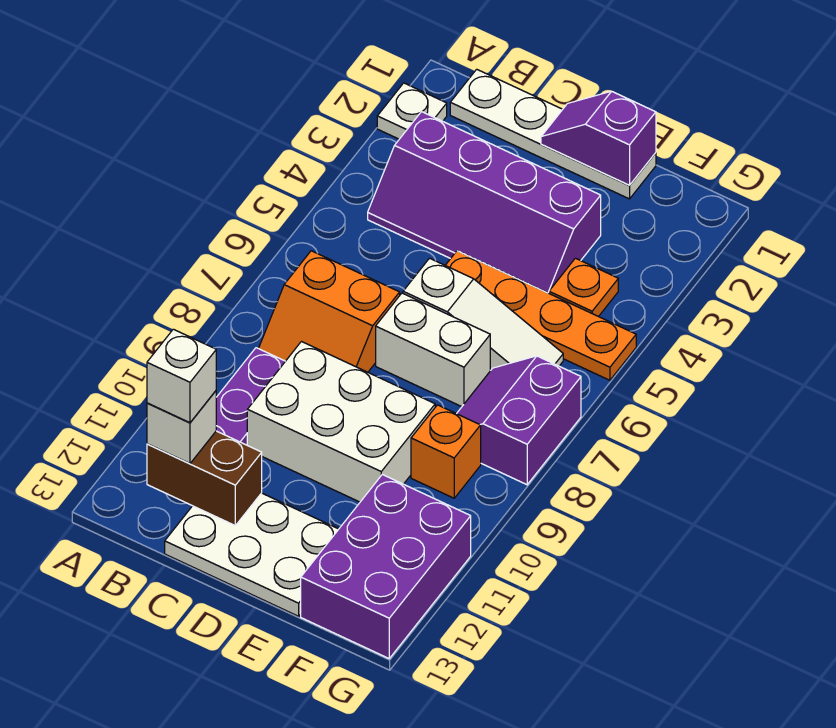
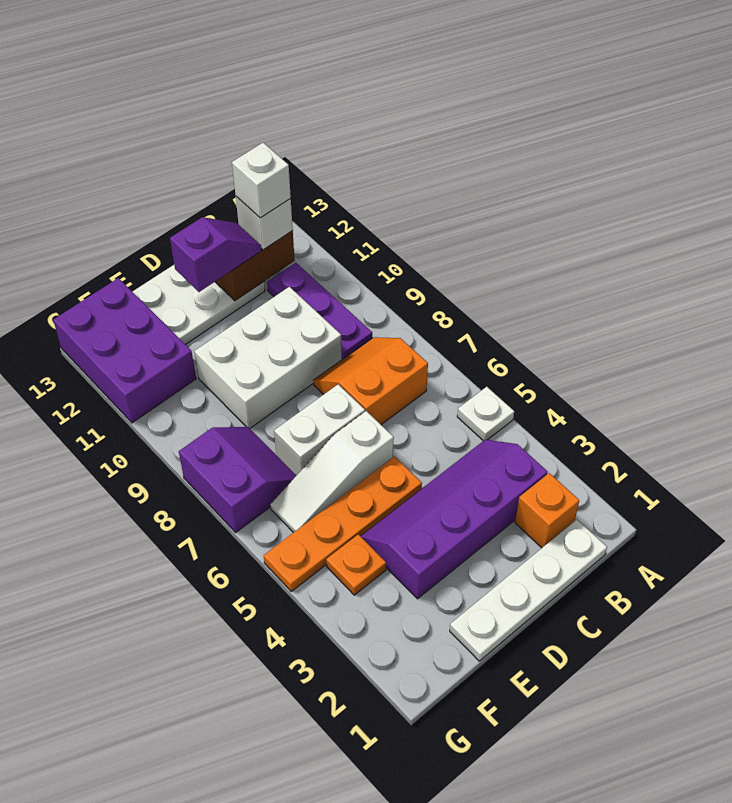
white plate A2 level 1 -> white plate A5 level 1
purple slope D1:E1 level 2 top E -> purple slope C12:D12 level 3 top D
orange brick F9 level 1 -> orange brick B2 level 1

